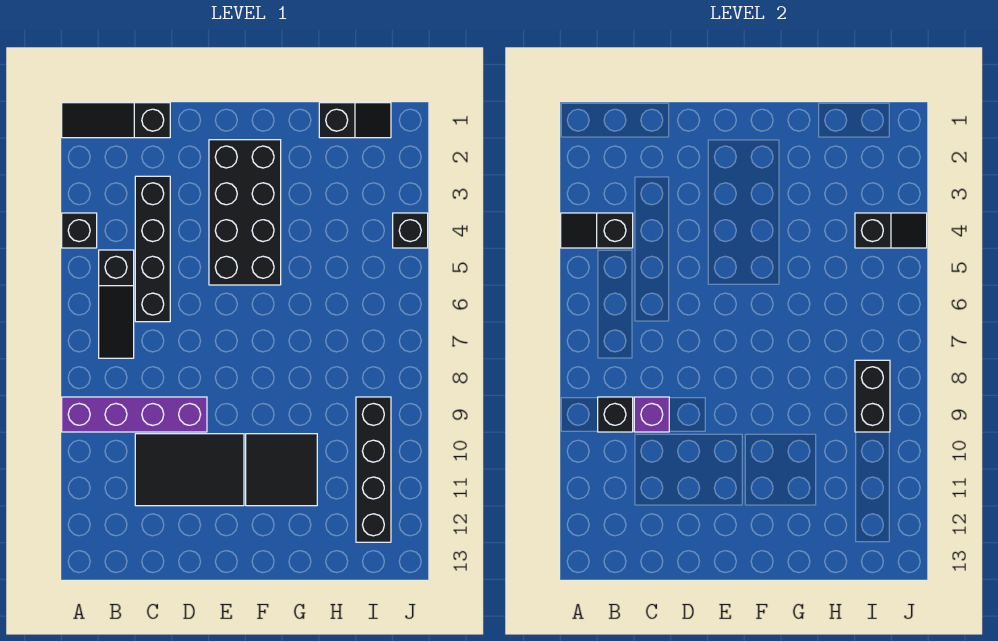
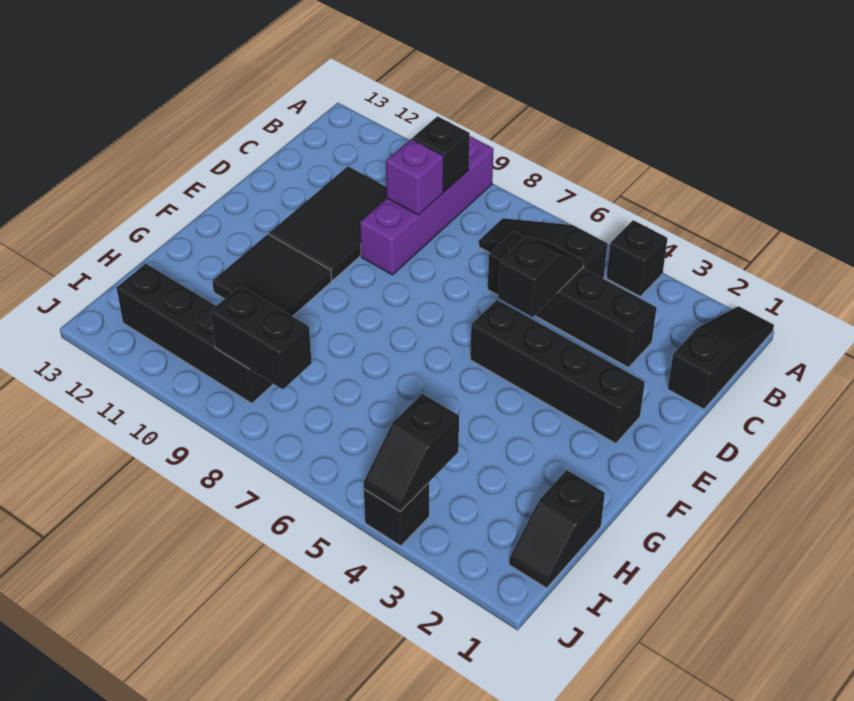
black slope A4:B4 level 2 top B -> black slope C5:D5 level 2 top D
black brick E2:F5 level 1 -> black brick E2:E5 level 1

